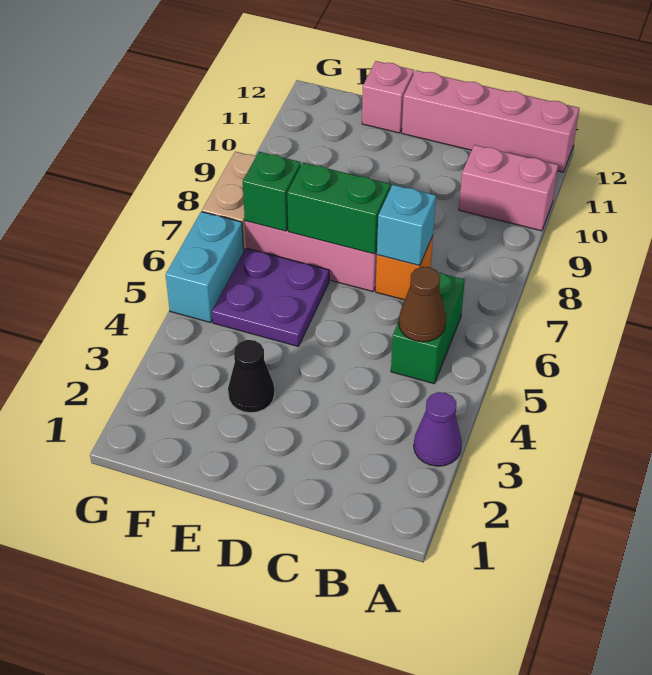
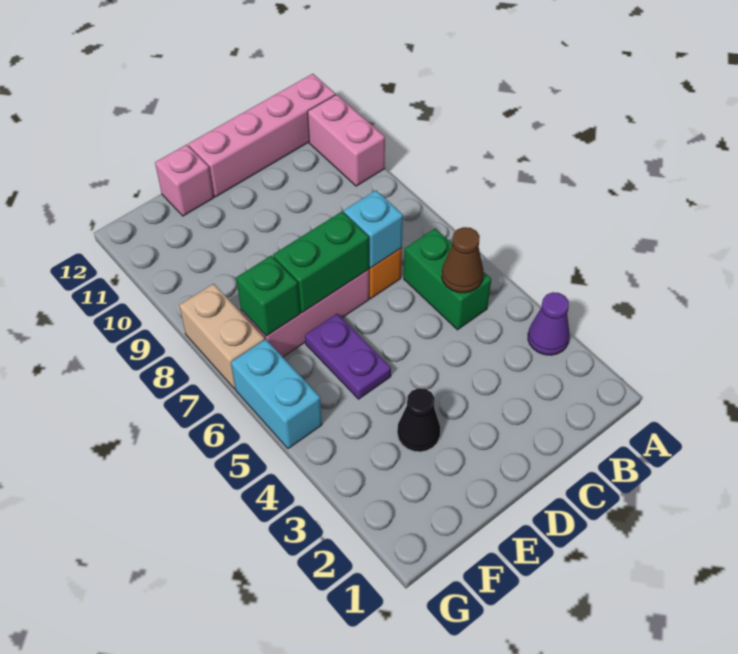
pink brick A10:B10 level 1 -> pink brick A10:A11 level 1
purple plate E5:F6 level 1 -> purple plate E5:E6 level 1

